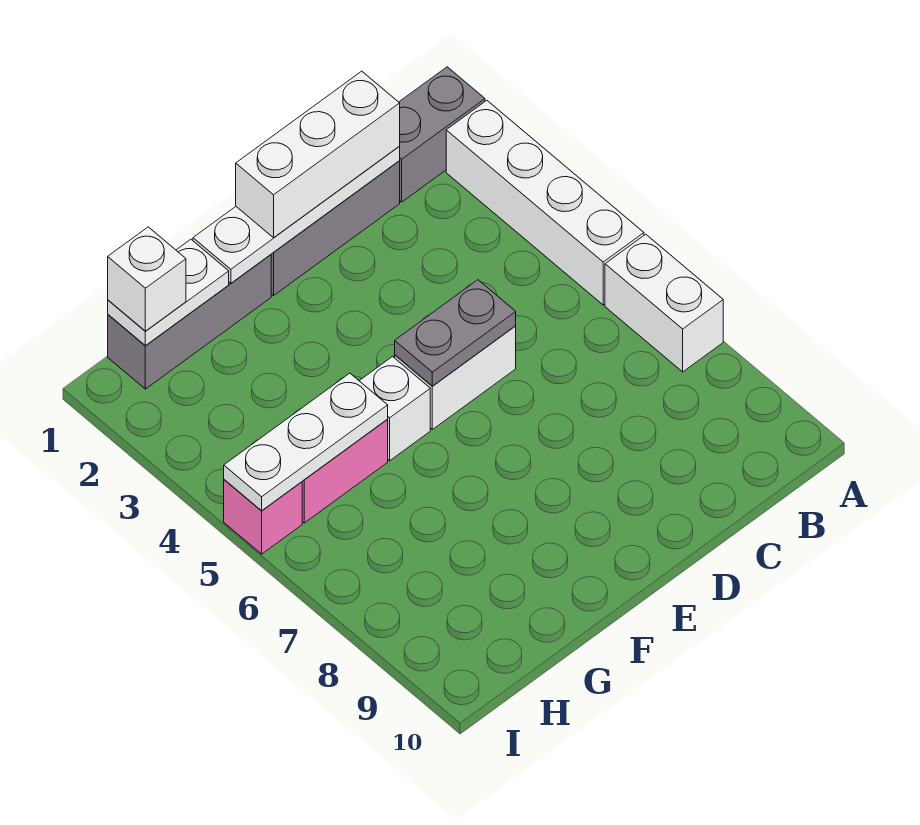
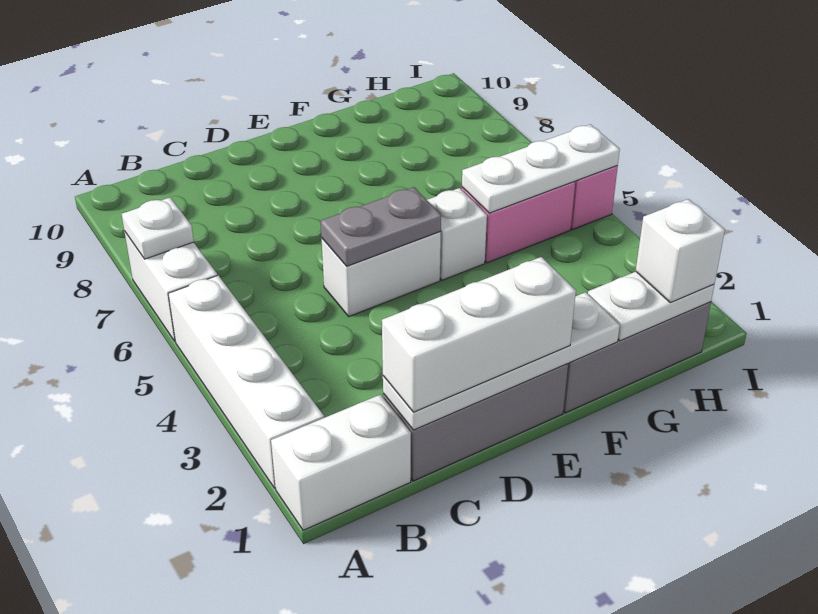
grey brick A1:B1 level 1 -> white brick A1:B1 level 1
none -> white plate A7 level 2

